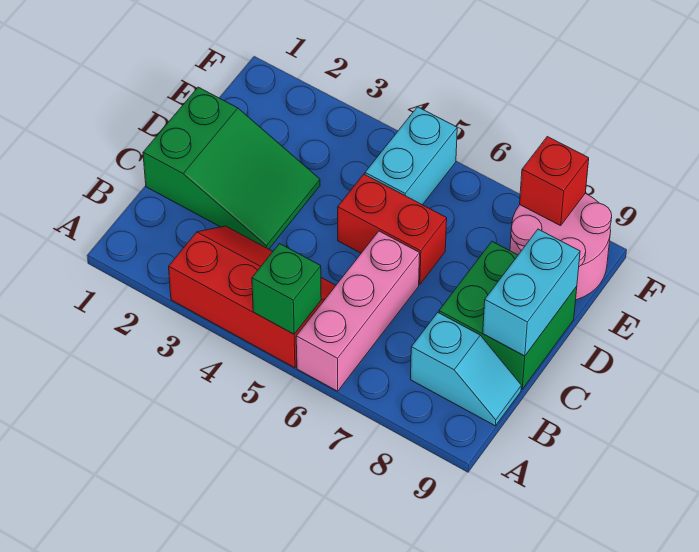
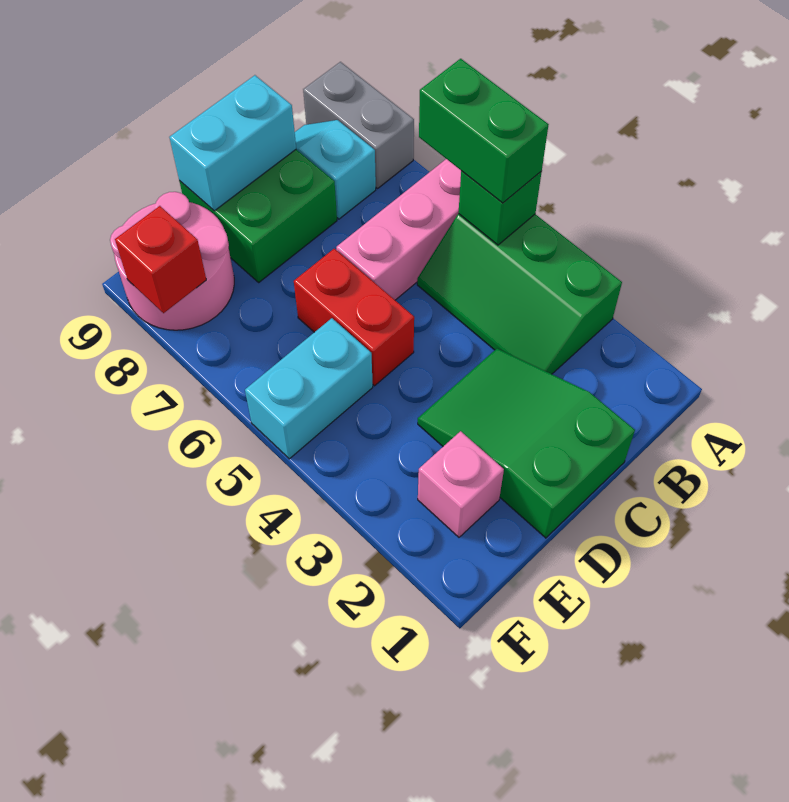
red slope A3:B5 level 1 top A -> green slope A3:B5 level 1 top A
none -> green brick A5:A6 level 3
none -> grey brick A8:A9 level 1
none -> pink brick E2 level 1

